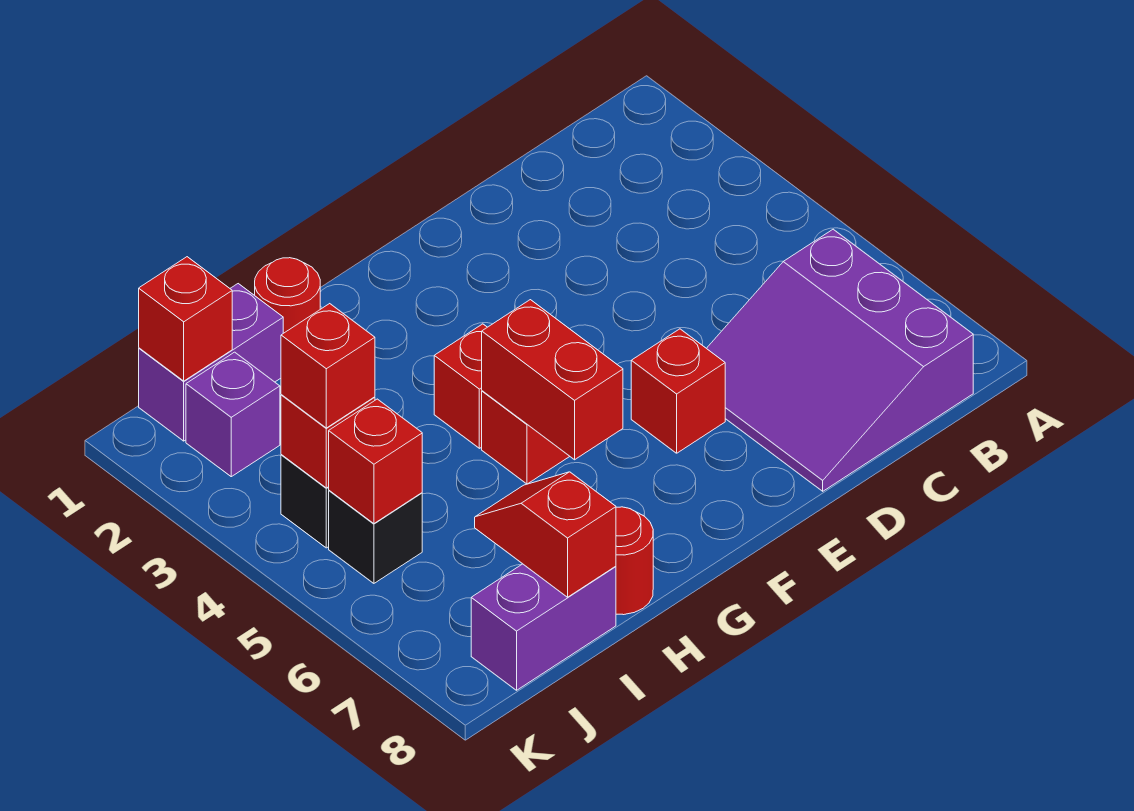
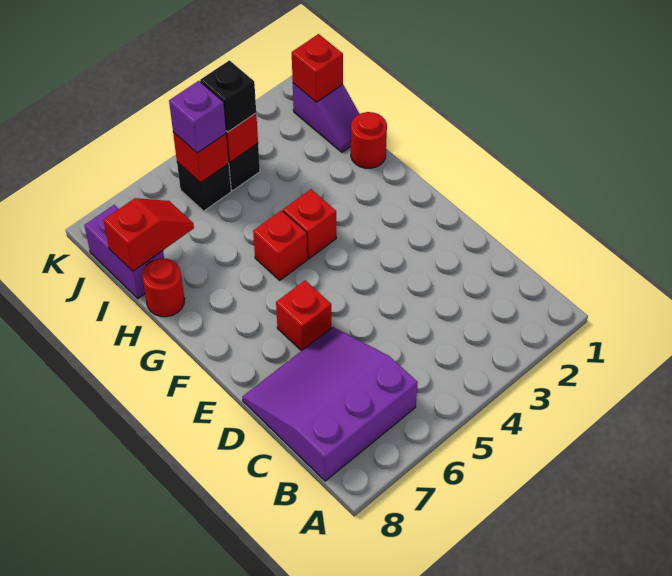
red brick G5:G6 level 2 -> none
purple brick I1:J1 level 1 -> purple slope I1:J1 level 1 top J
purple brick J2 level 1 -> purple brick J5 level 3
red brick J4 level 3 -> black brick J4 level 3

